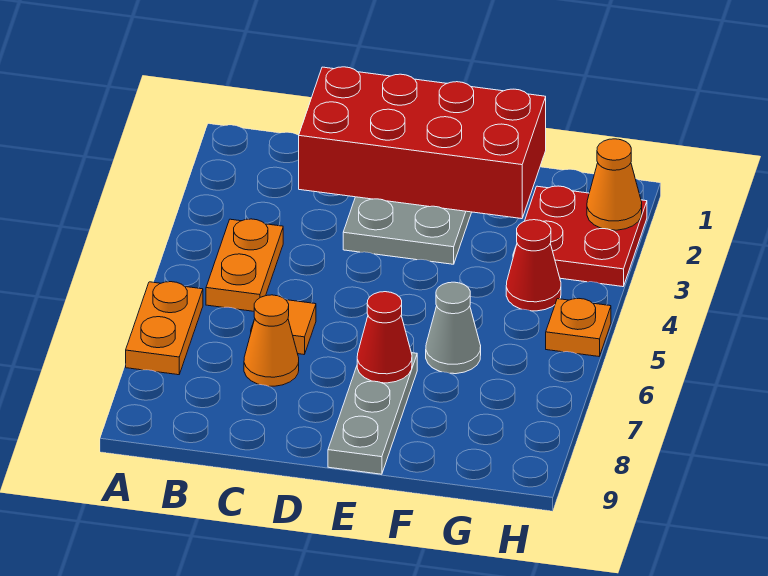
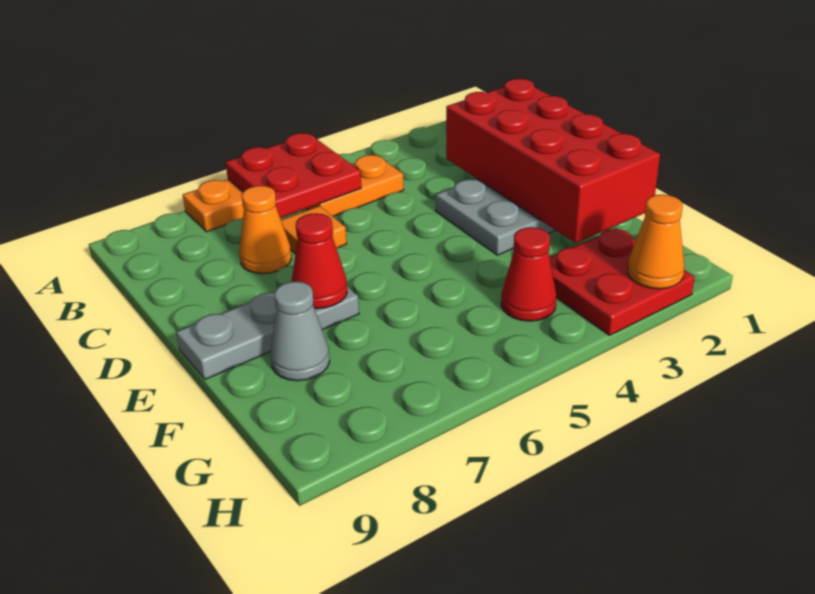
none -> red plate A5:B6 level 2
grey cone F6 level 1 -> grey cone F8 level 1
orange plate H5 level 1 -> none

